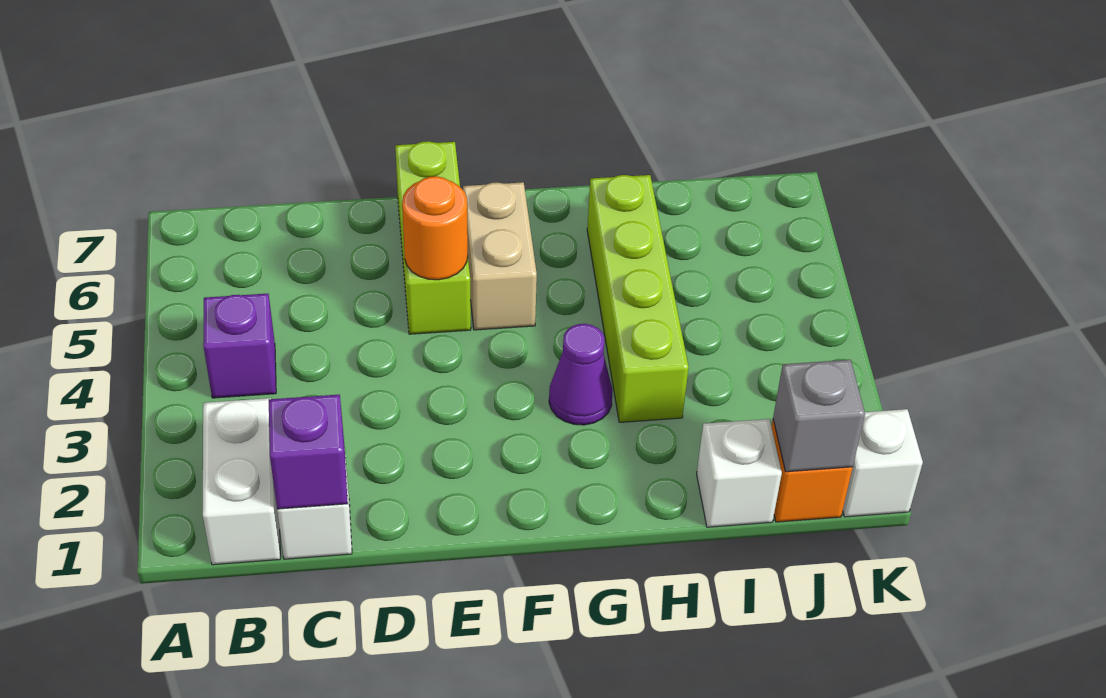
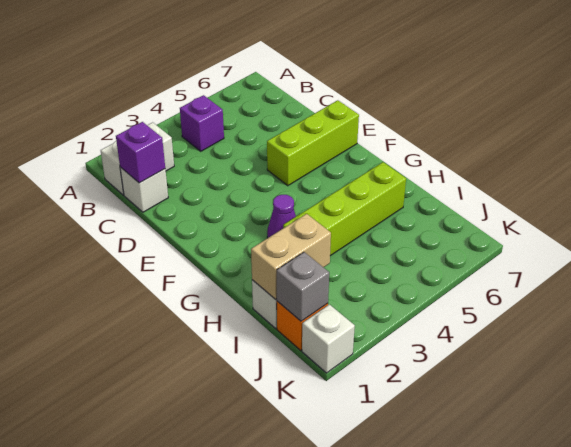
orange round brick E5 level 2 -> none
tan brick F5:F6 level 1 -> tan brick I1:I2 level 2

